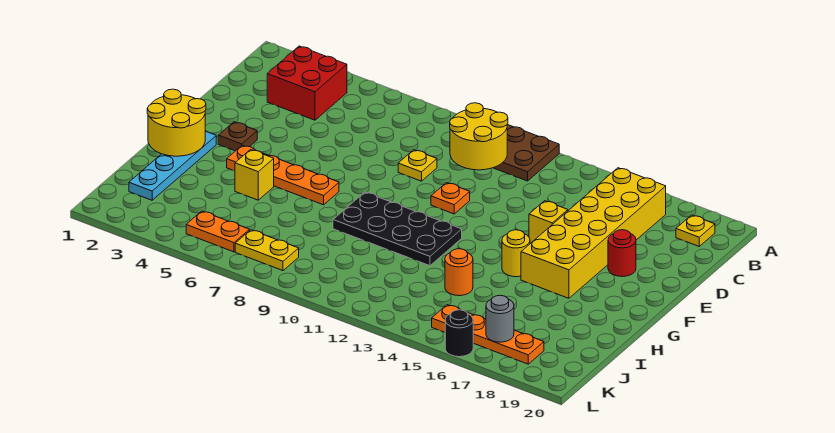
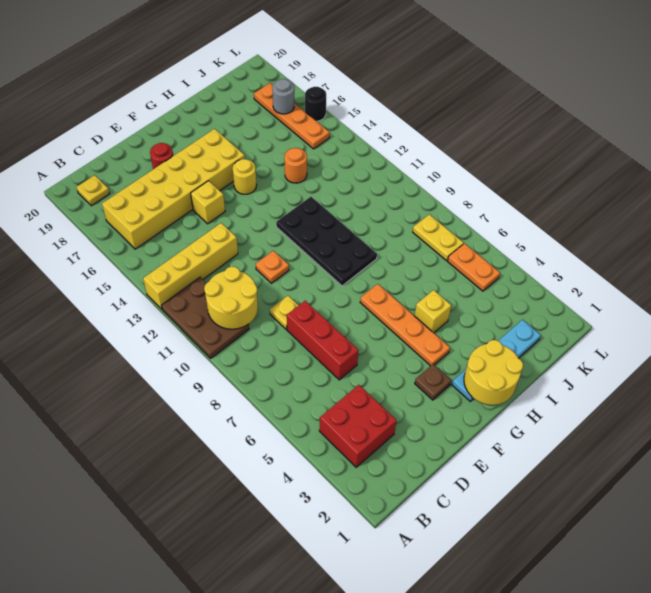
none -> yellow brick A13:D13 level 1
none -> red brick D6:D8 level 1

